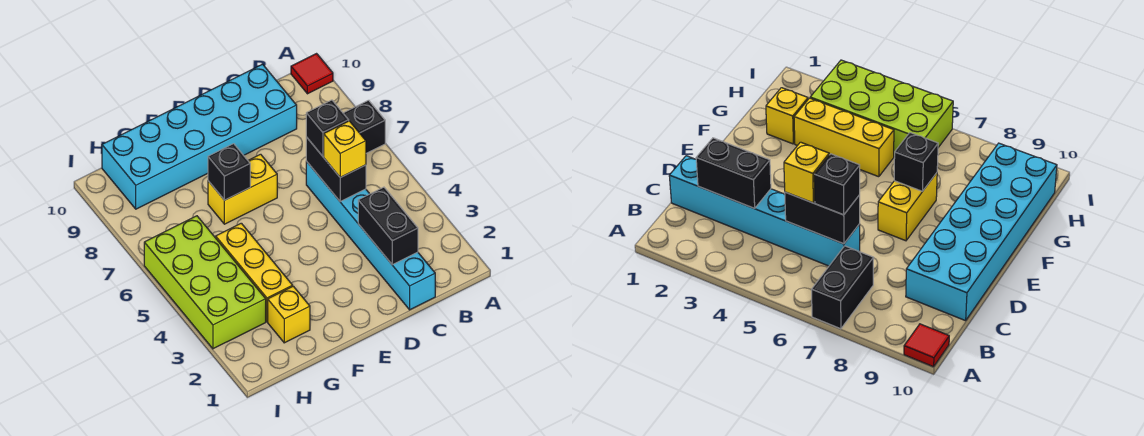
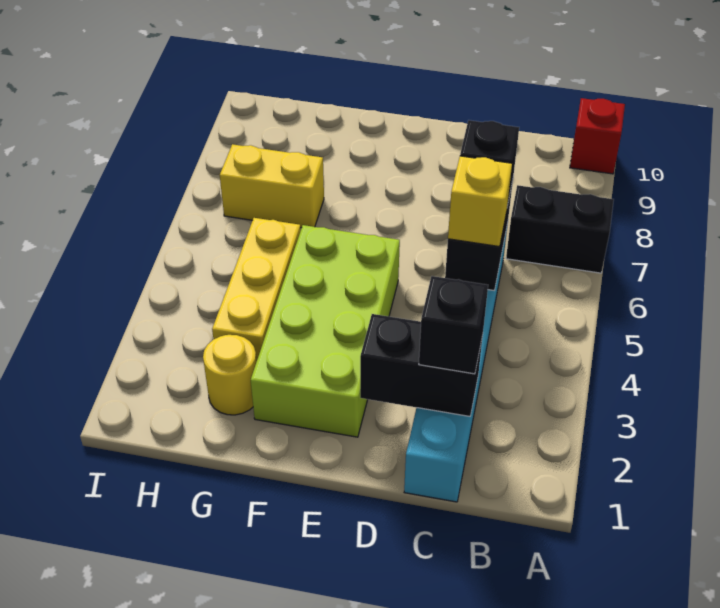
red tile A10 level 1 -> red brick A10 level 1
black brick C2:C3 level 2 -> black brick C2:D2 level 2
cyan brick C9:H10 level 1 -> none
yellow brick E7:F7 level 1 -> yellow brick G7:H7 level 1
black brick F7 level 2 -> black brick C2 level 3
yellow brick G2 level 1 -> yellow round brick G2 level 1
lime brick H3:I6 level 1 -> lime brick E2:F5 level 1

